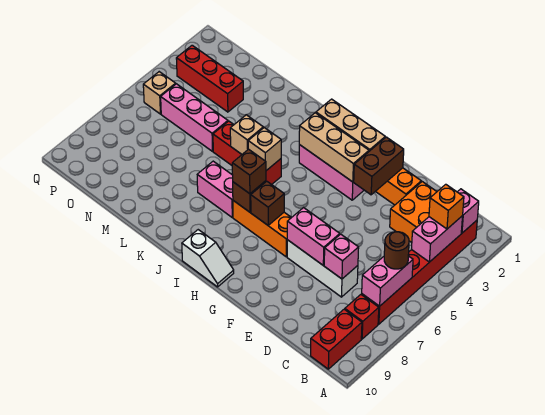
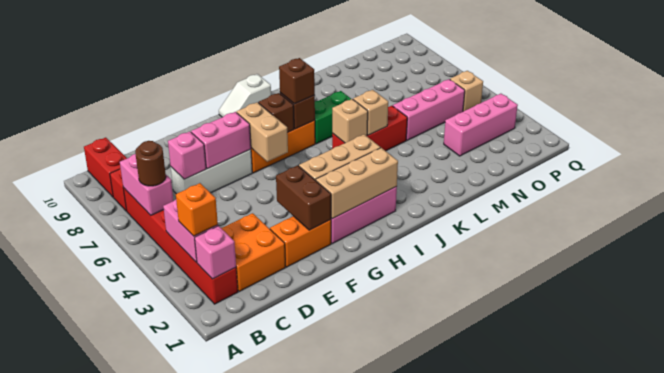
none -> tan brick G6:G7 level 2
pink brick J7:K7 level 1 -> green brick J7:K7 level 1
red brick N3:P3 level 1 -> pink brick N3:P3 level 1

